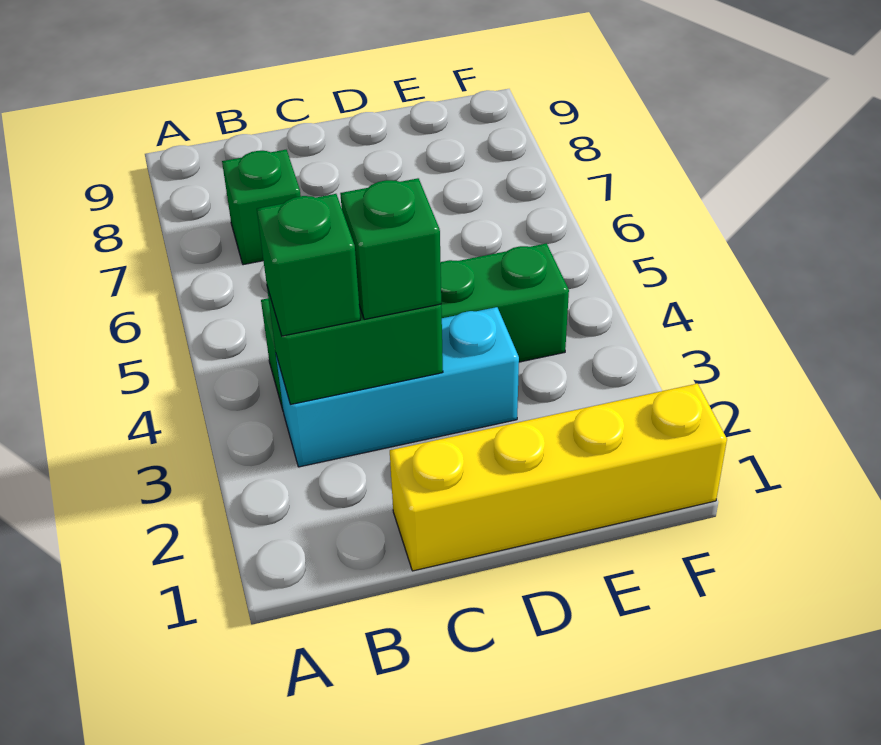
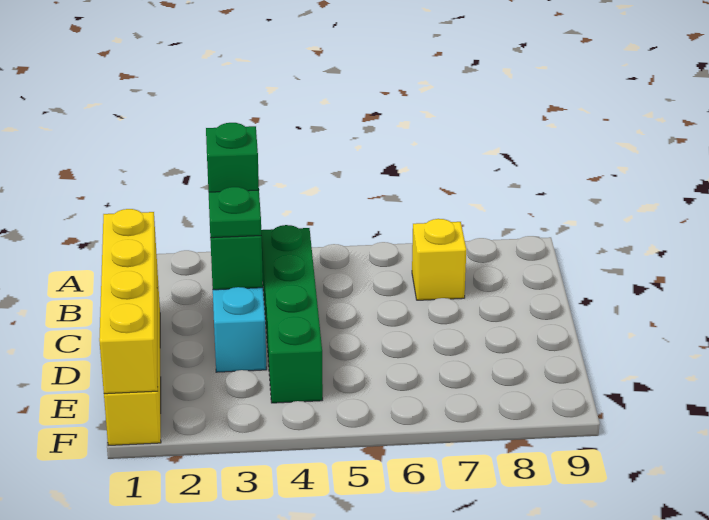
green brick B7 level 1 -> yellow brick B7 level 1
none -> yellow brick C1:F1 level 2
green brick C3 level 3 -> green plate C3 level 3

